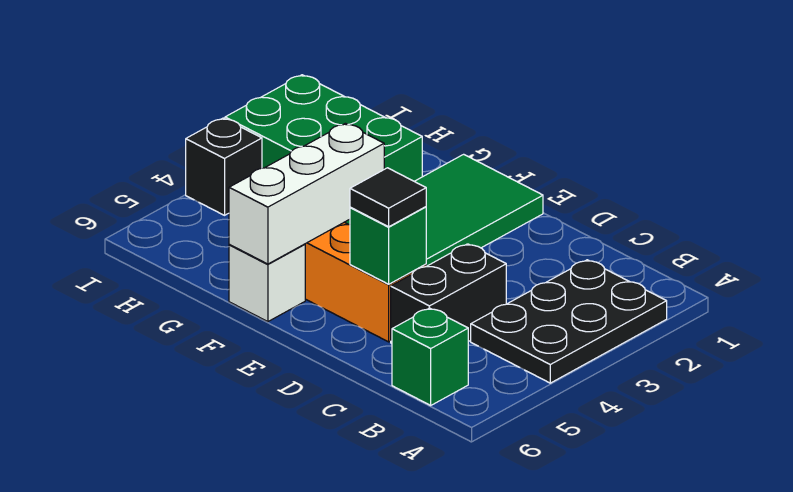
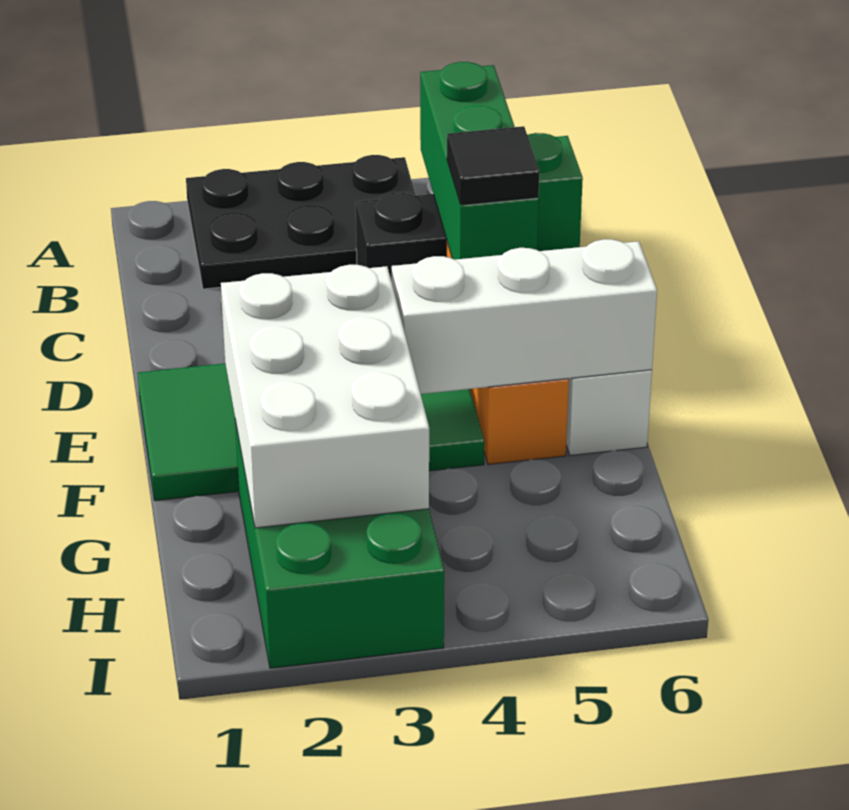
green brick D5 level 2 -> green brick B5:D5 level 2
none -> white brick F2:H3 level 2
black brick I4 level 1 -> none

